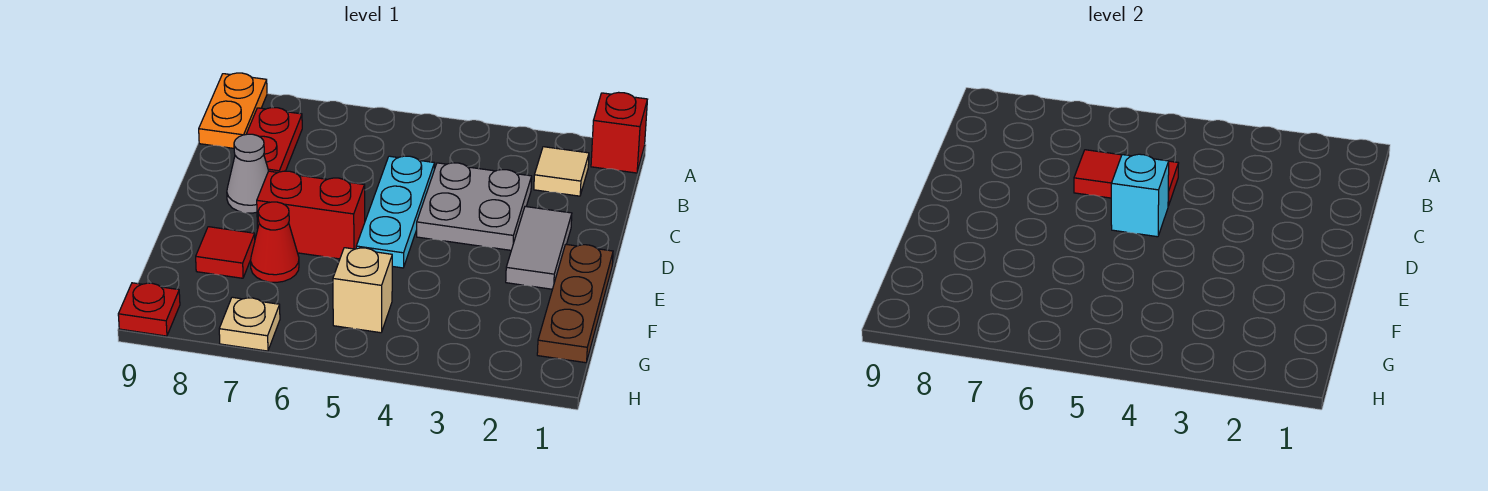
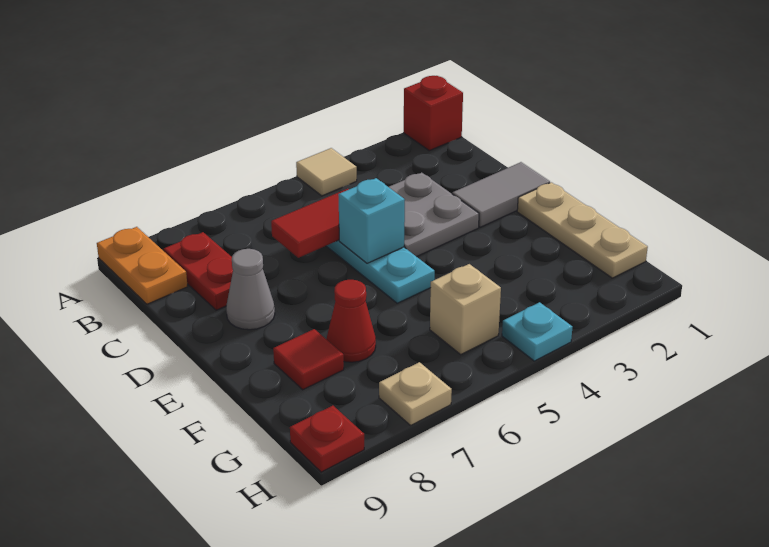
tan tile B2 level 1 -> tan tile A4 level 1
grey tile D2:E2 level 1 -> grey tile D1:D2 level 1
brown plate E1:G1 level 1 -> tan plate E1:G1 level 1
red brick E6:E7 level 1 -> none
none -> cyan plate H4 level 1

